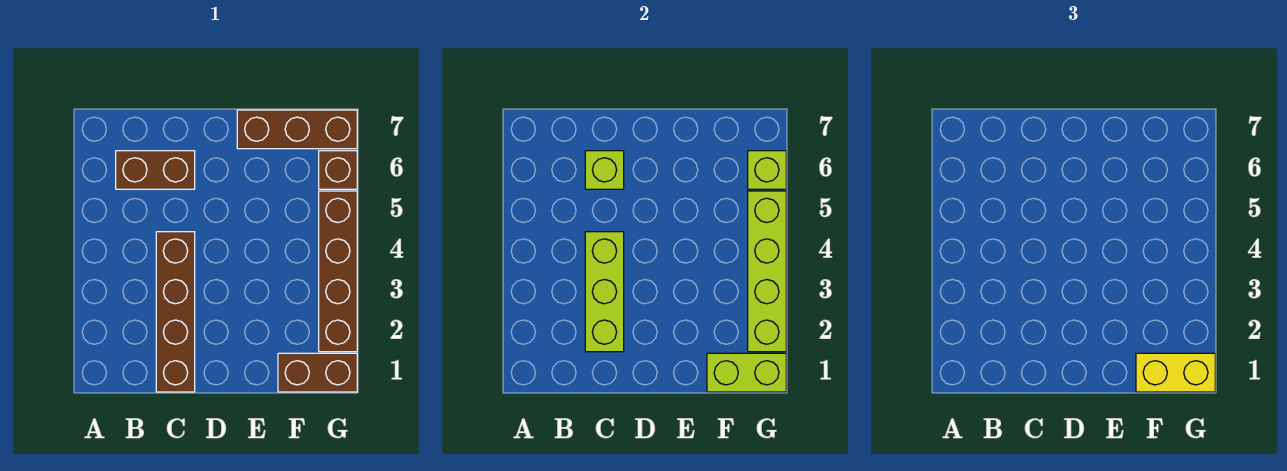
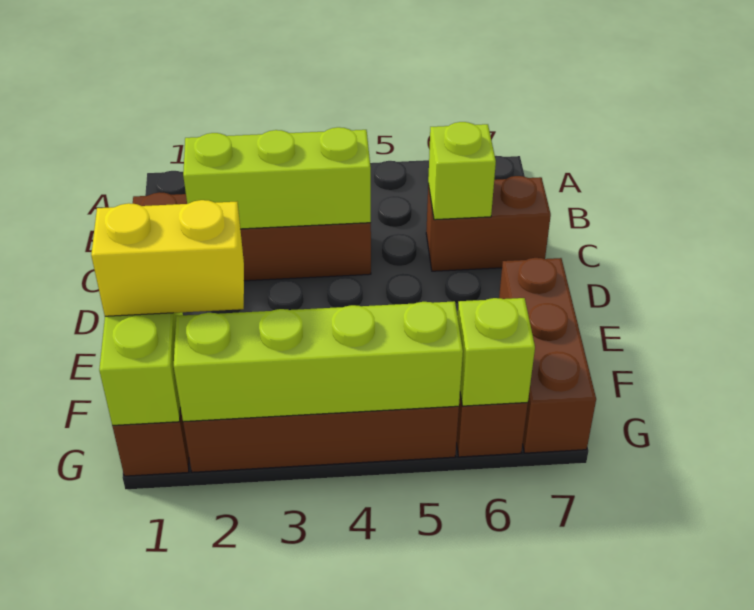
brown brick B6:C6 level 1 -> brown brick C6:C7 level 1
yellow brick F1:G1 level 3 -> yellow brick F1:F2 level 3

